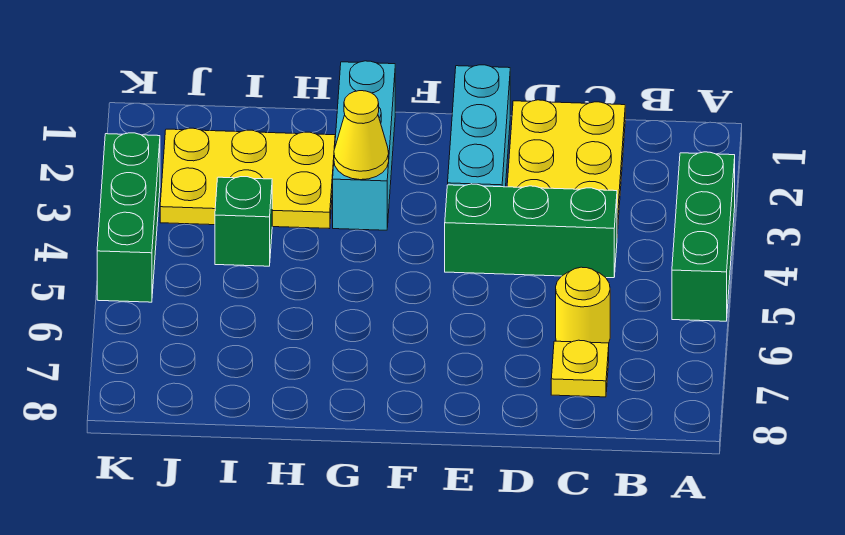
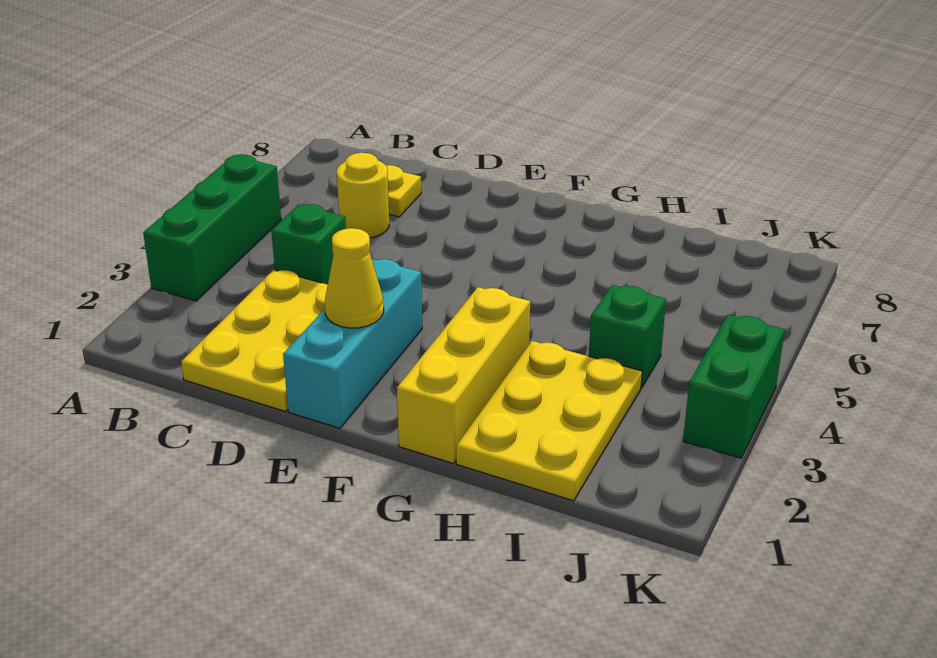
green brick C4:E4 level 1 -> green brick C4 level 1
cyan brick G1:G3 level 1 -> yellow brick G1:G3 level 1
yellow cone G3 level 2 -> yellow cone E2 level 2
yellow plate H2:J3 level 1 -> yellow plate H1:I3 level 1
green brick K3:K5 level 1 -> green brick K3:K4 level 1

